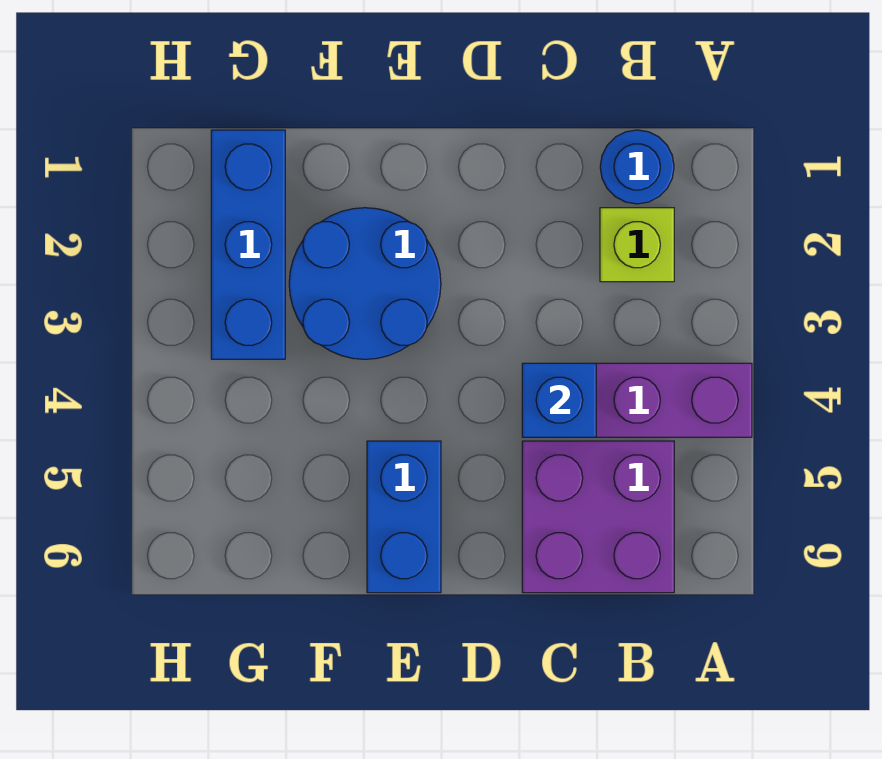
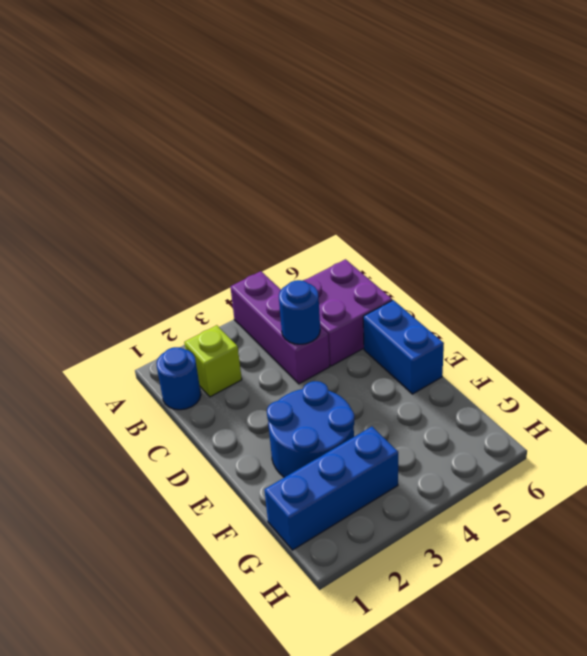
blue brick C4 level 2 -> blue round brick C4 level 2
blue brick E5:E6 level 1 -> blue brick D6:E6 level 1

